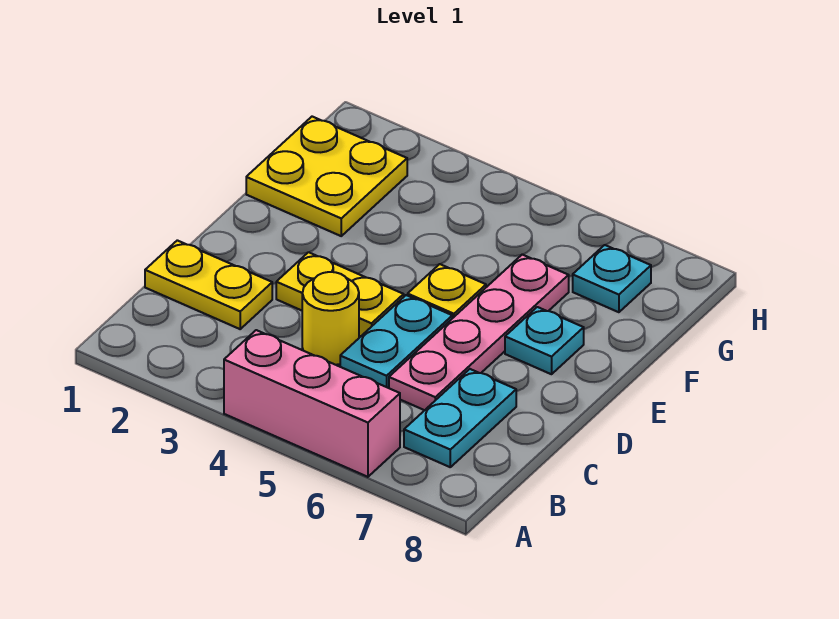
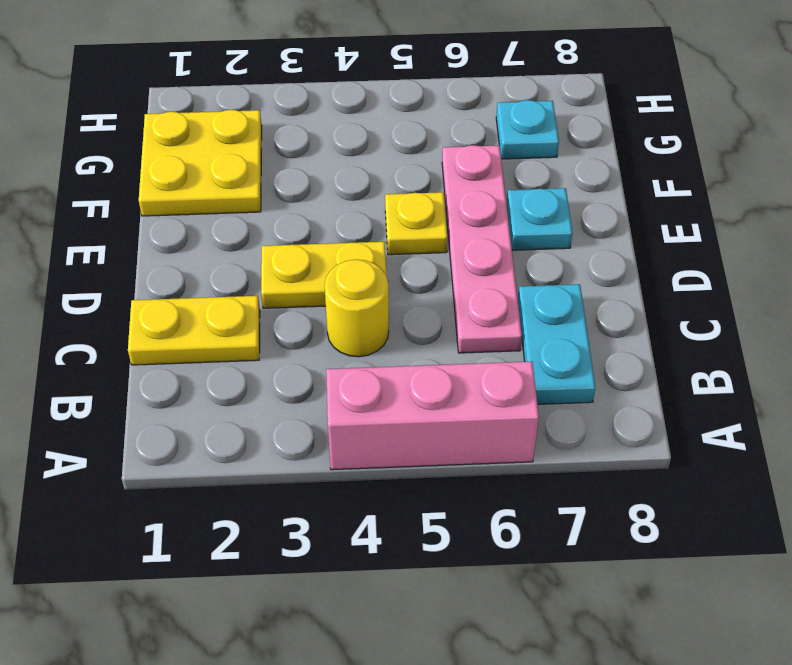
cyan plate C5:D5 level 1 -> none

